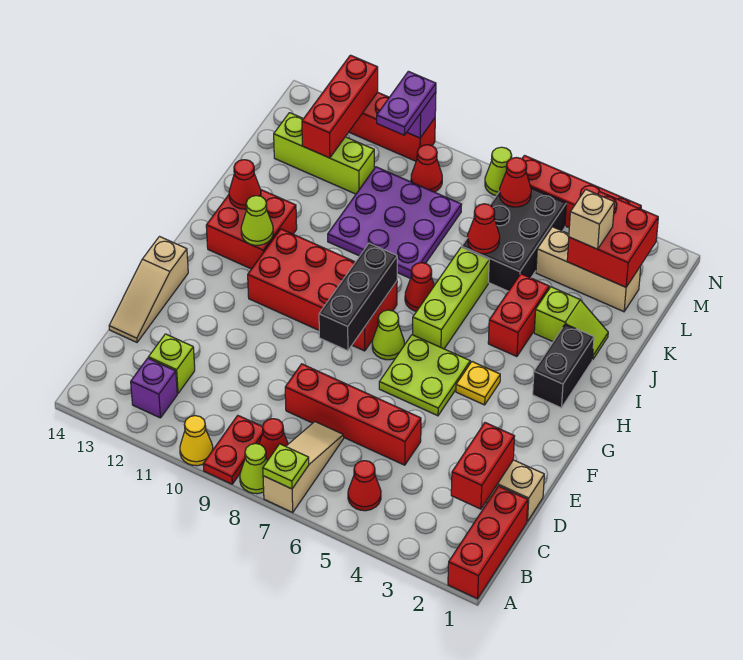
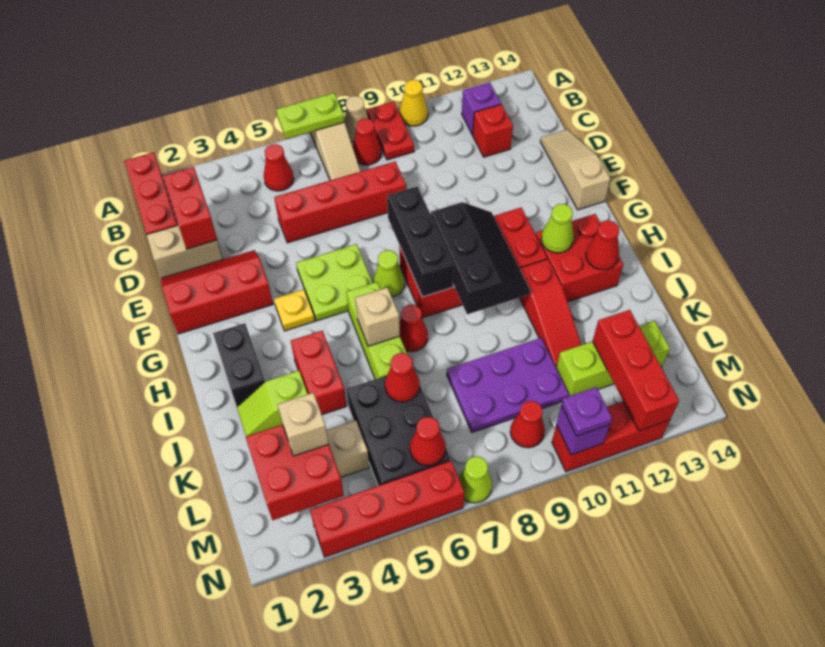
lime plate A7 level 2 -> lime plate A6:A7 level 2
lime cone A8 level 1 -> tan cone A8 level 1
lime brick C12 level 1 -> red brick C12 level 1
none -> red slope E1:F3 level 1 top F
none -> black slope G9:I10 level 2 top 9
none -> tan brick I6 level 2
none -> red slope I11:K11 level 1 top I
purple plate J8:L10 level 1 -> purple plate K8:L10 level 1
purple plate M10:N10 level 3 -> purple plate N10 level 3

